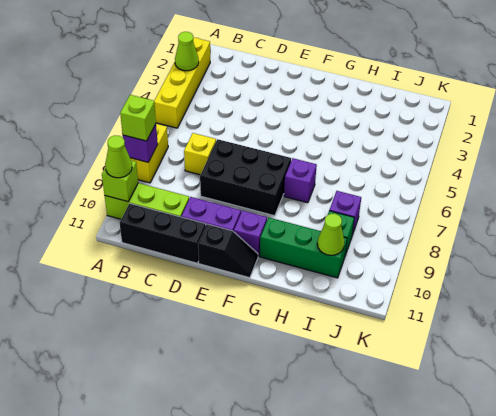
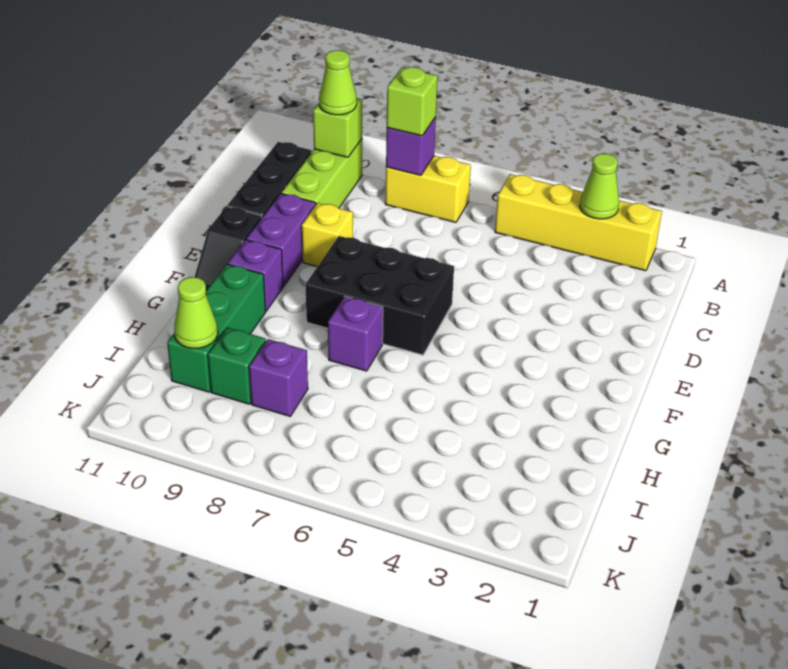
yellow brick C7 level 1 -> yellow brick D9 level 1
black brick D7:F8 level 1 -> black brick E6:F8 level 1

